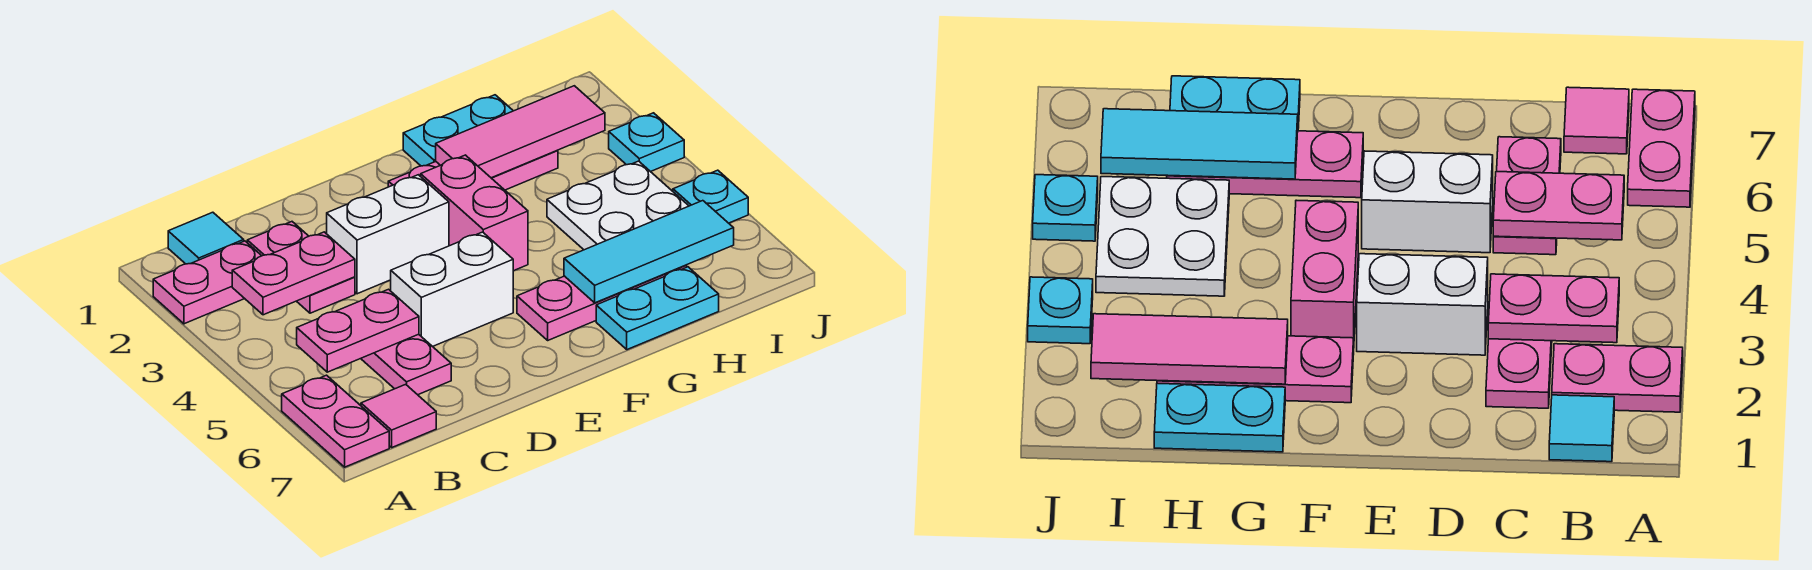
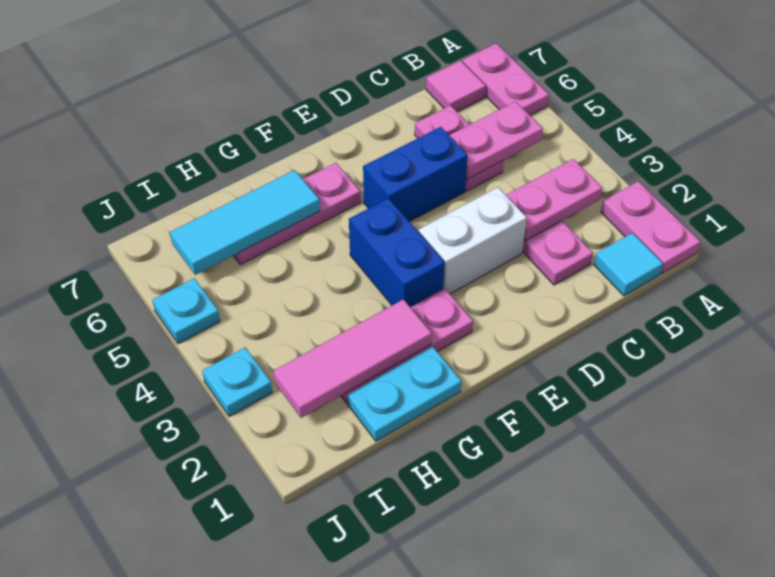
pink plate A2:B2 level 1 -> pink plate A1:A2 level 1
white brick D5:E5 level 1 -> blue brick D5:E5 level 1
pink brick F3:F4 level 1 -> blue brick F3:F4 level 1
cyan plate G7:H7 level 1 -> none
white plate H4:I5 level 1 -> none

